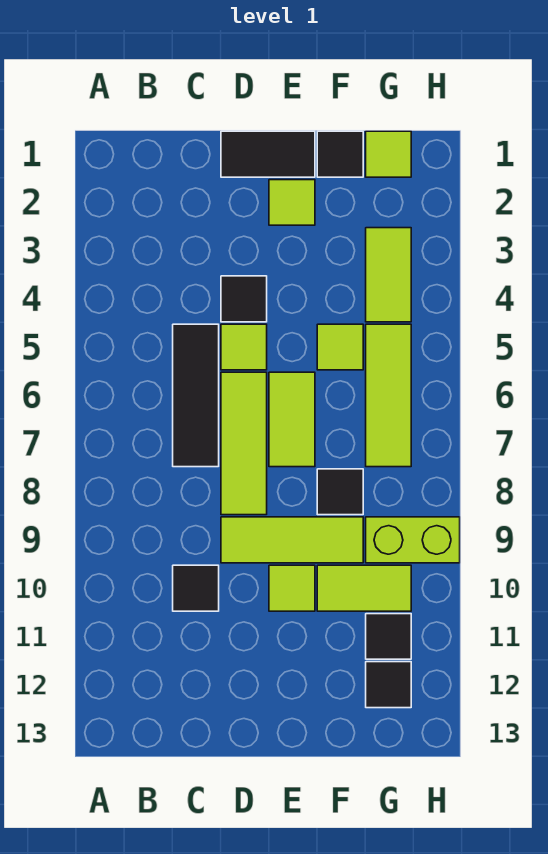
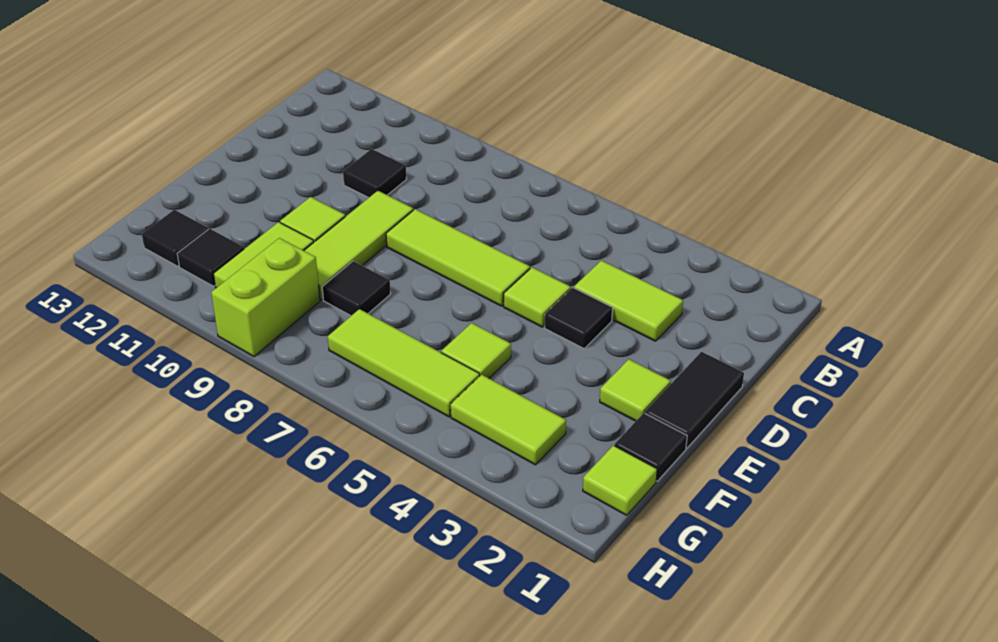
black tile C5:C7 level 1 -> none
lime tile E6:E7 level 1 -> lime tile C3:C4 level 1

